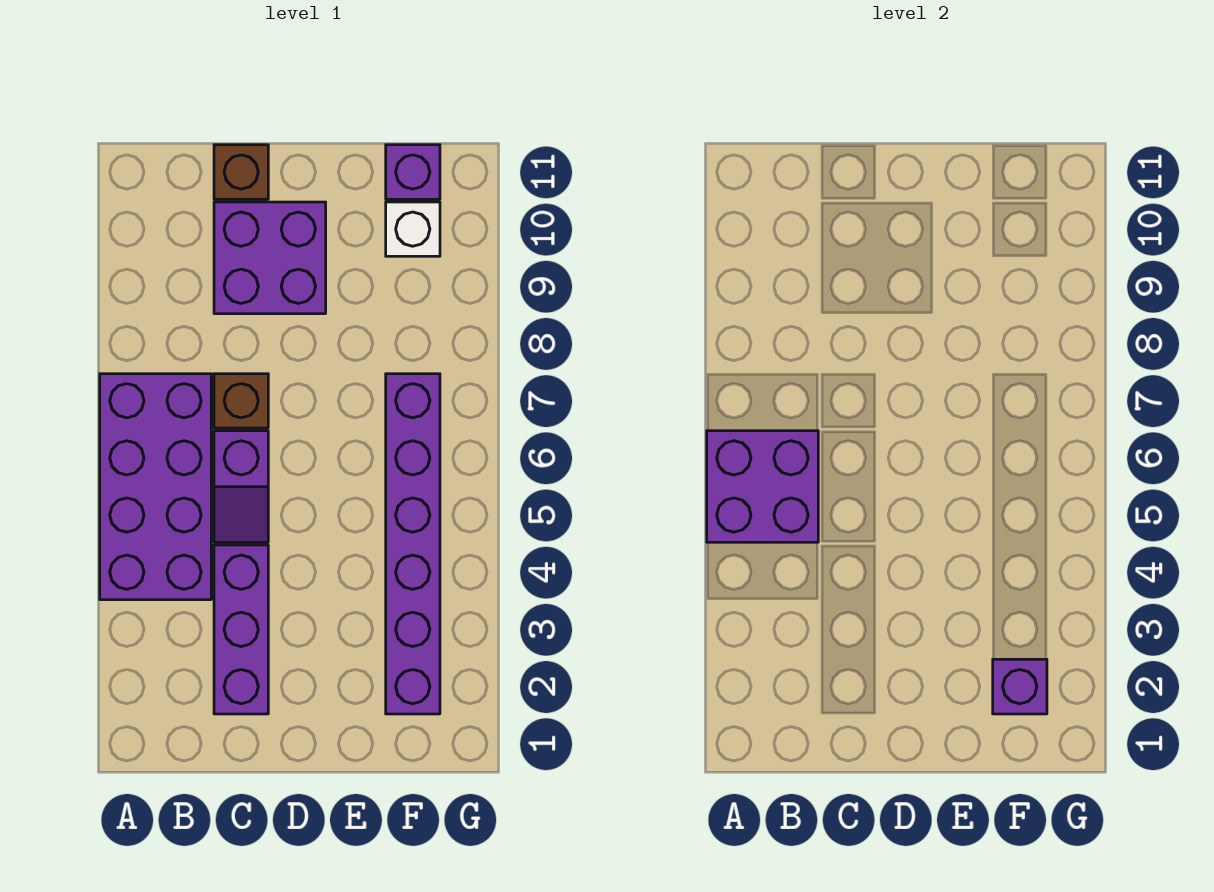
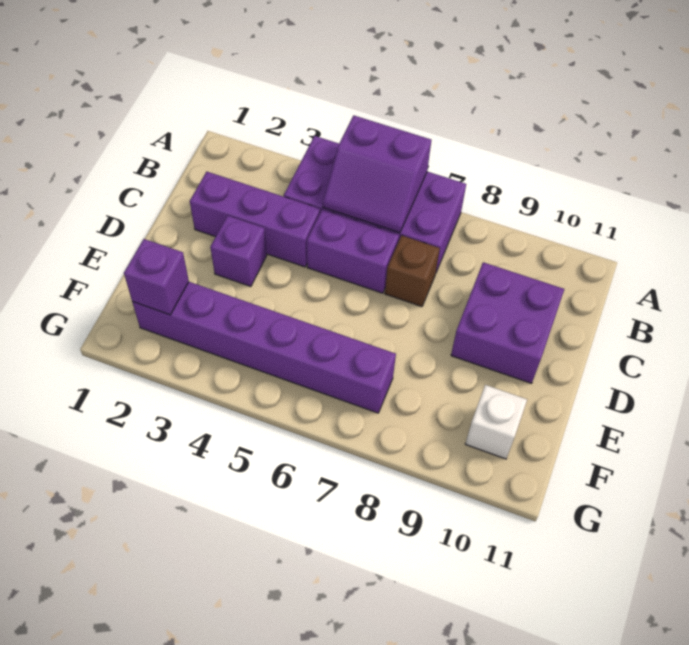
purple brick A5:B6 level 2 -> purple slope A5:B6 level 2 top A
purple slope C5:C6 level 1 top 6 -> purple brick C5:C6 level 1
brown brick C11 level 1 -> none
purple brick F11 level 1 -> purple brick D3 level 1

